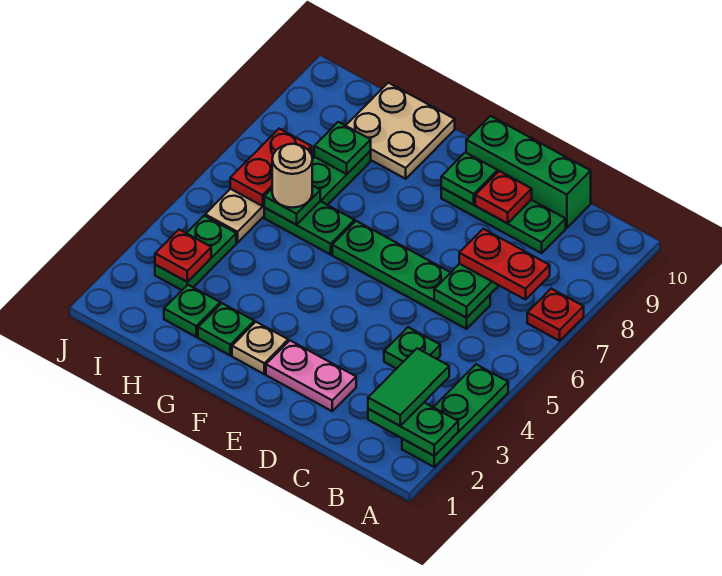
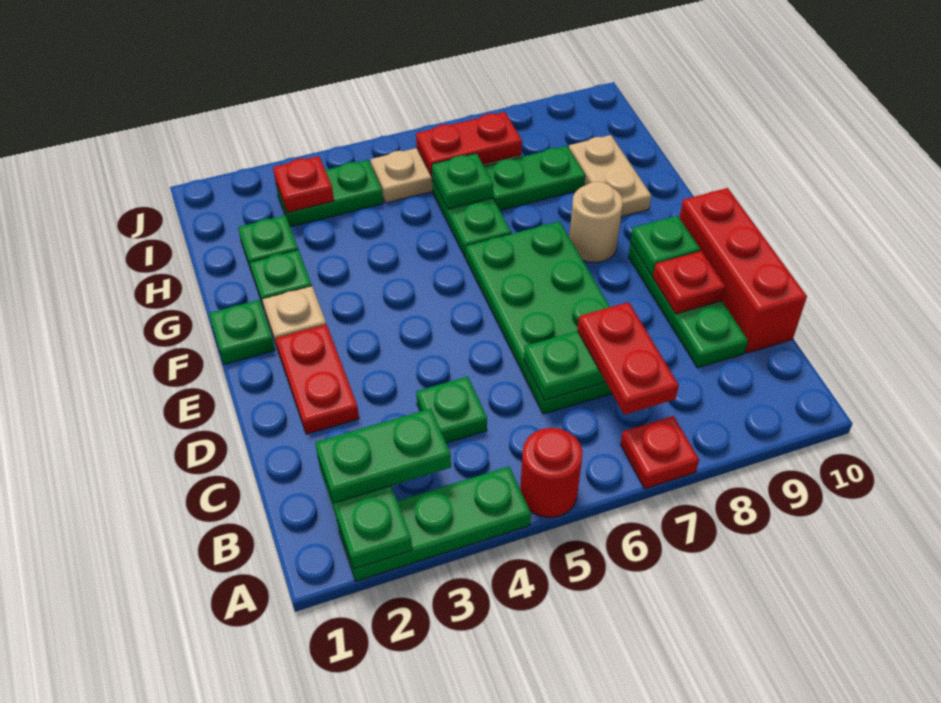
none -> red round brick A5 level 1
green tile B2:B3 level 3 -> green plate B2:B3 level 3
green plate C6:F6 level 1 -> green plate C6:F7 level 1
green brick C10:E10 level 1 -> red brick C10:E10 level 1
pink plate D2:E2 level 1 -> red plate D2:E2 level 1
tan plate G9:H10 level 1 -> tan plate G9:H9 level 1
tan round brick H6 level 3 -> tan round brick F8 level 1
green plate H8 level 2 -> green plate F1 level 1

